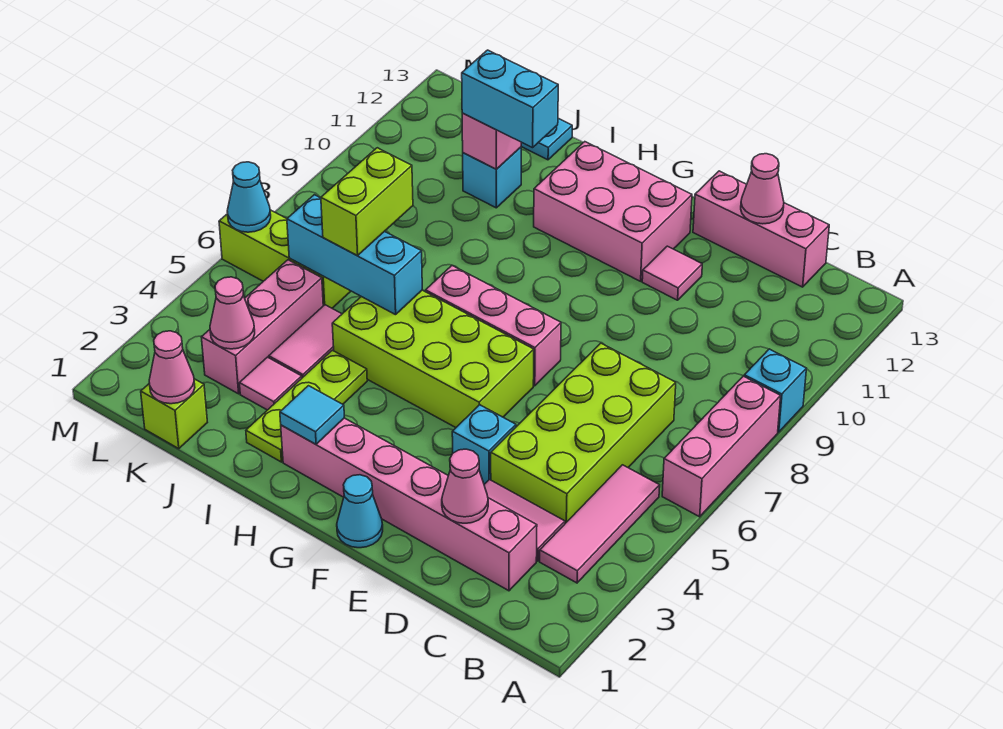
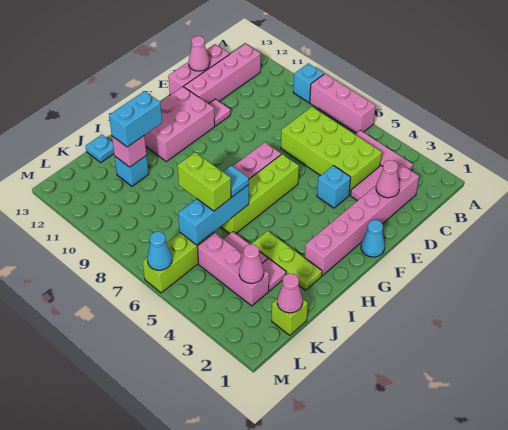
none -> pink brick B12:E12 level 1
lime brick F5:I6 level 1 -> lime brick F6:I6 level 1
cyan tile H2 level 2 -> cyan tile I6 level 3

